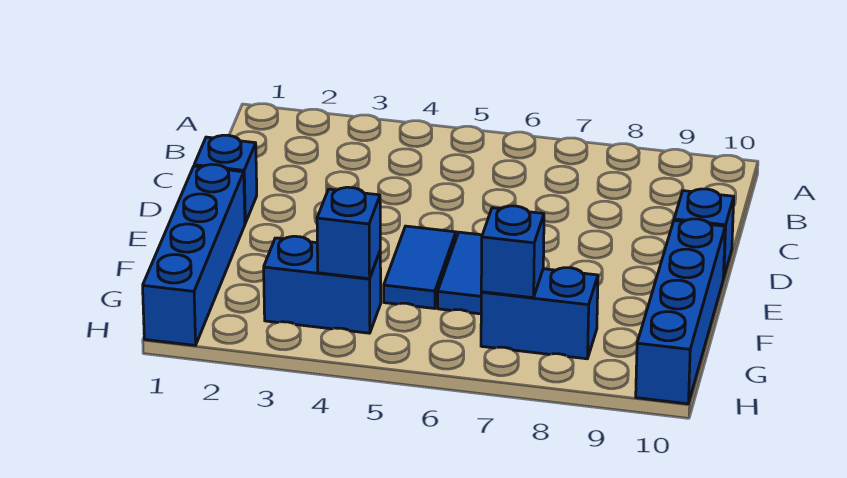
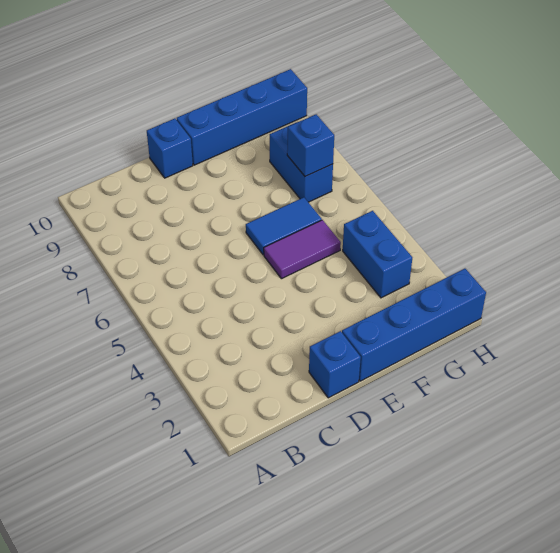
blue tile E5:F5 level 1 -> purple tile E5:F5 level 1
blue brick G4 level 2 -> none

